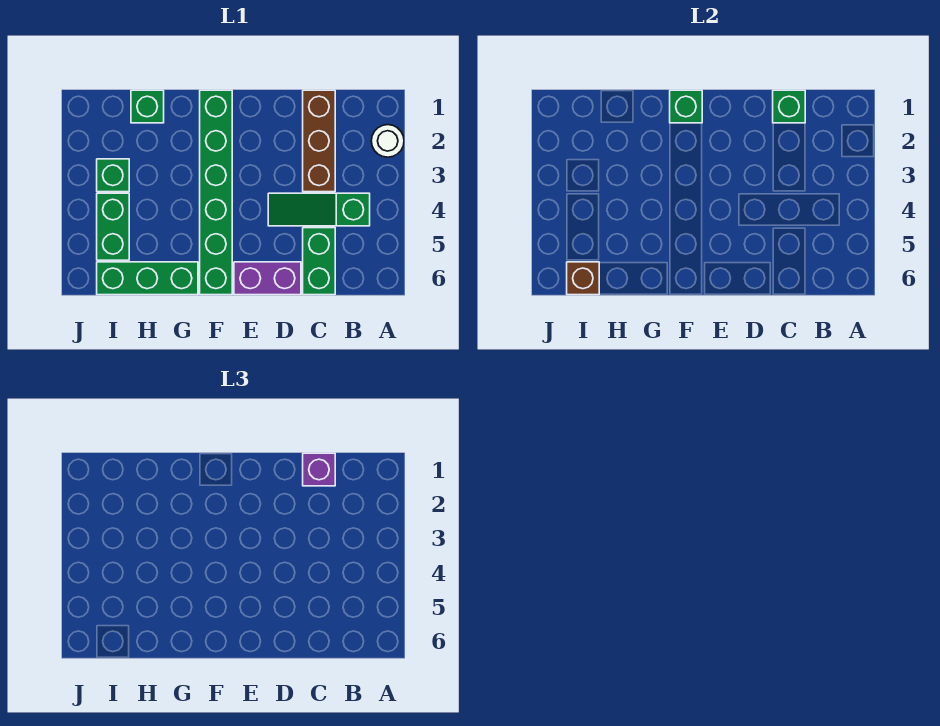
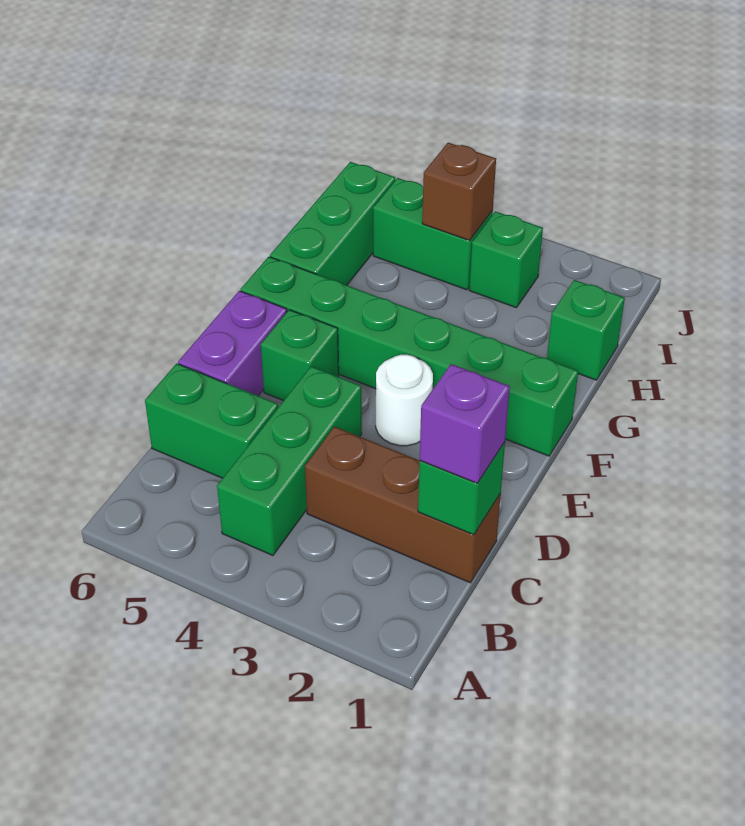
white round brick A2 level 1 -> white round brick E3 level 1
green slope B4:D4 level 1 top B -> green brick B4:D4 level 1
green brick F1 level 2 -> green brick E5 level 1
brown brick I6 level 2 -> brown brick I4 level 2

